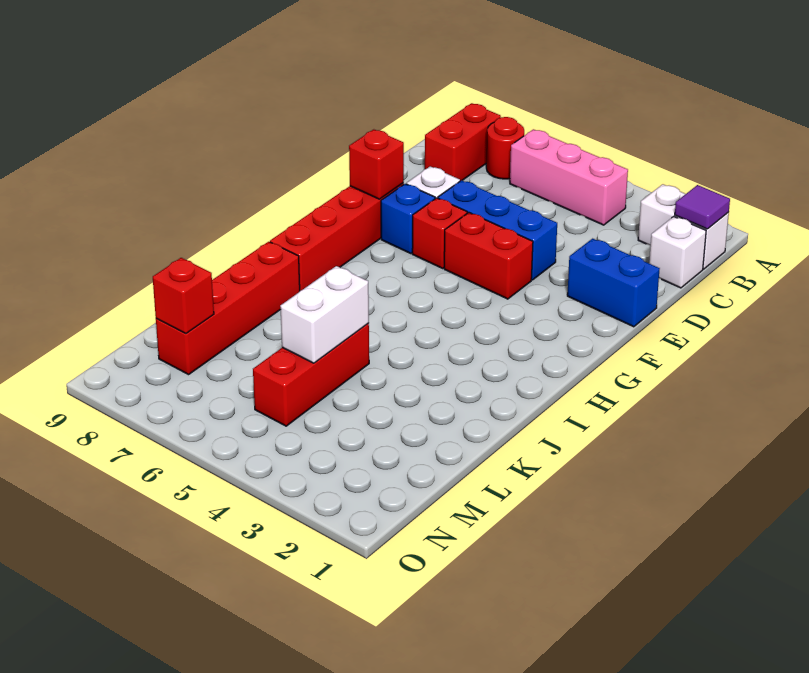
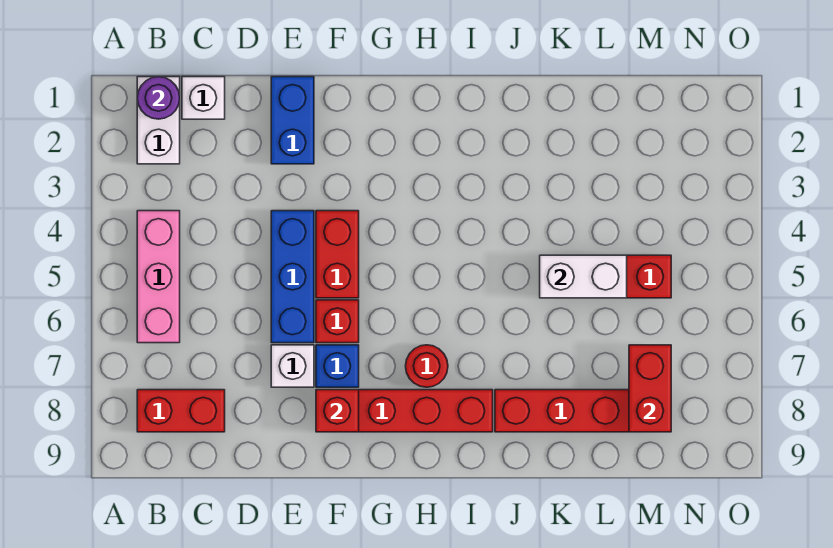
purple tile B1 level 2 -> purple round brick B1 level 2
red round brick B7 level 1 -> red round brick H7 level 1
red brick M8 level 2 -> red brick M7:M8 level 2

